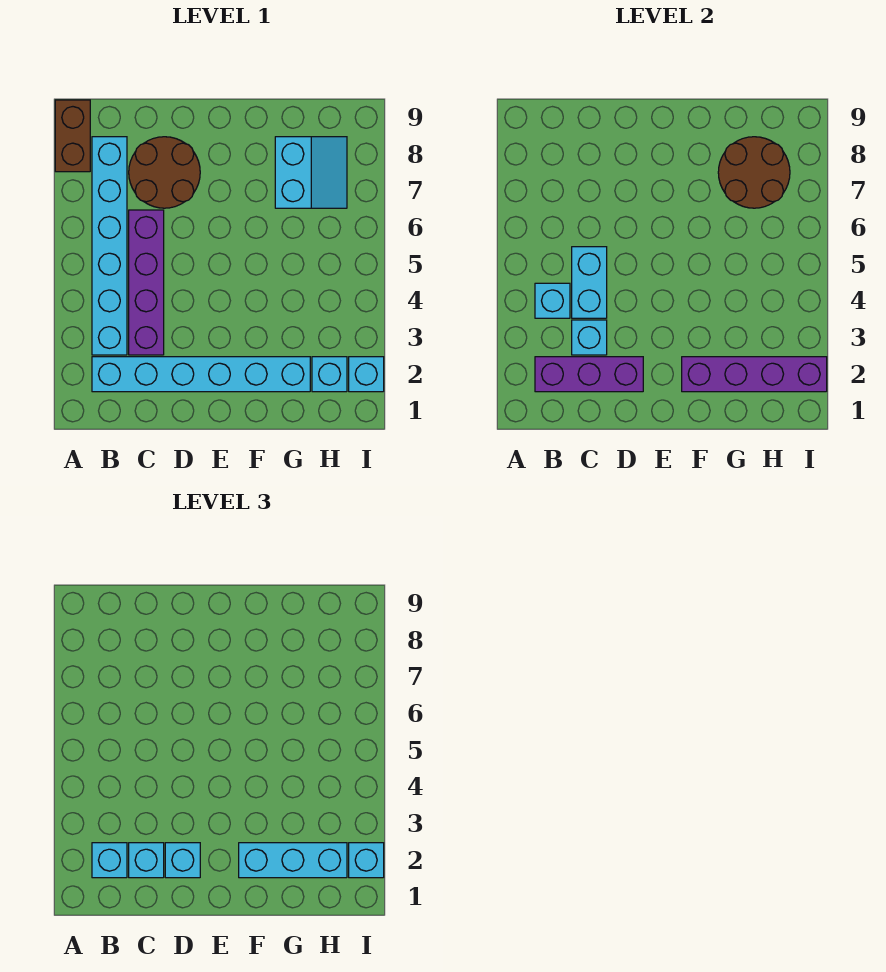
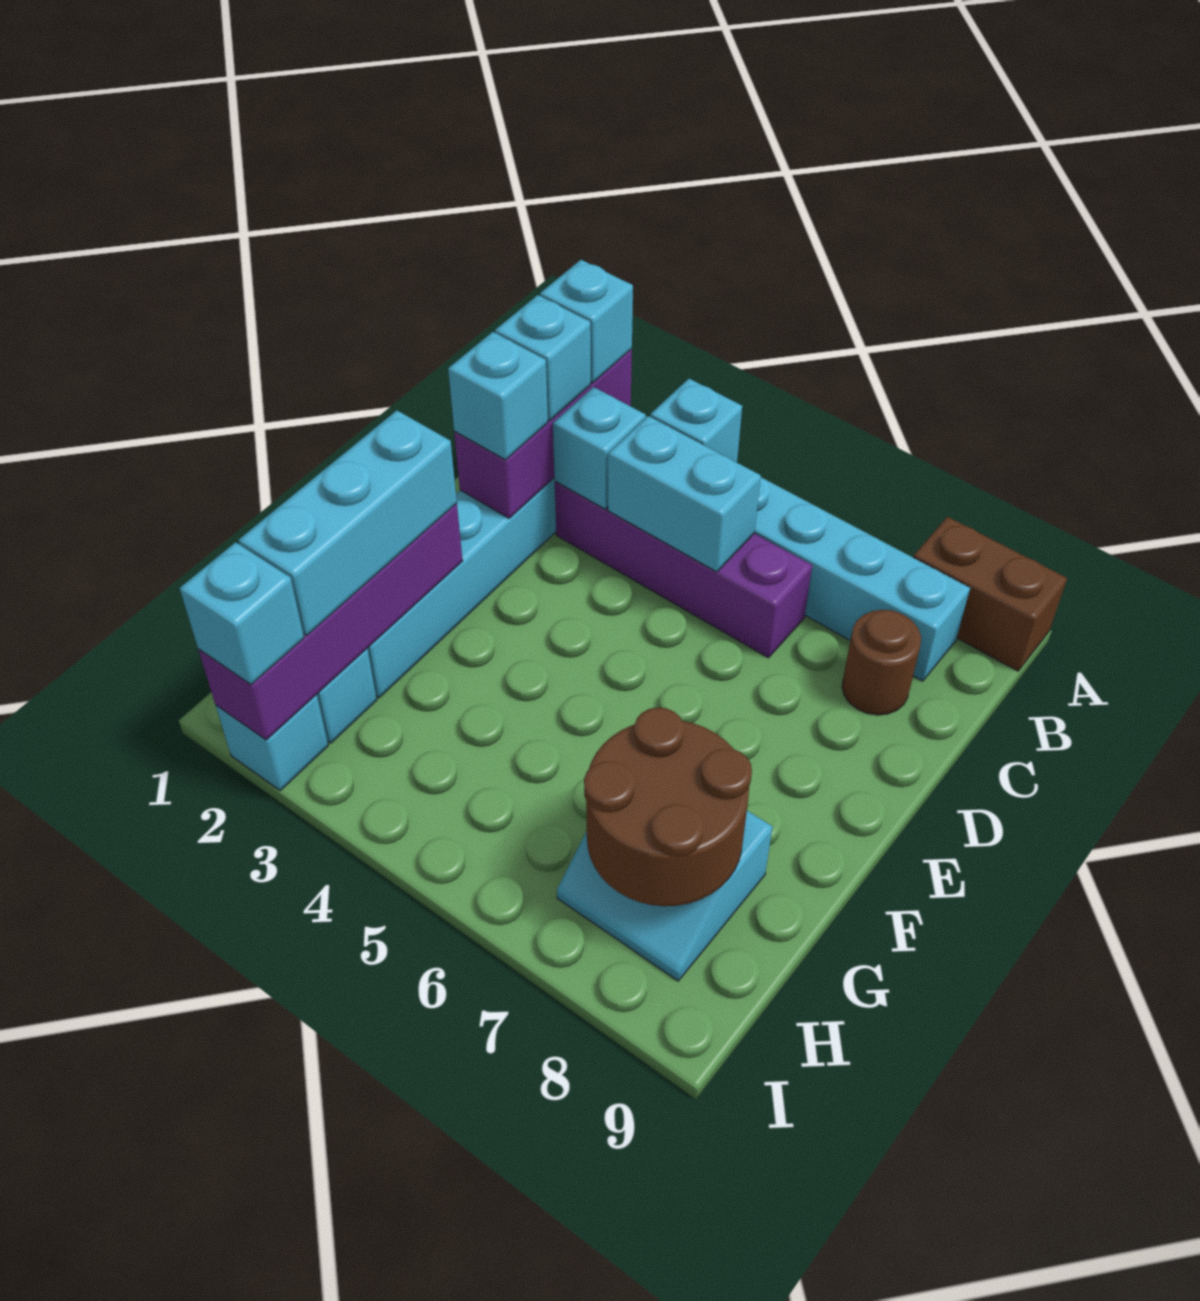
brown round brick C7:D8 level 1 -> brown round brick C8 level 1

